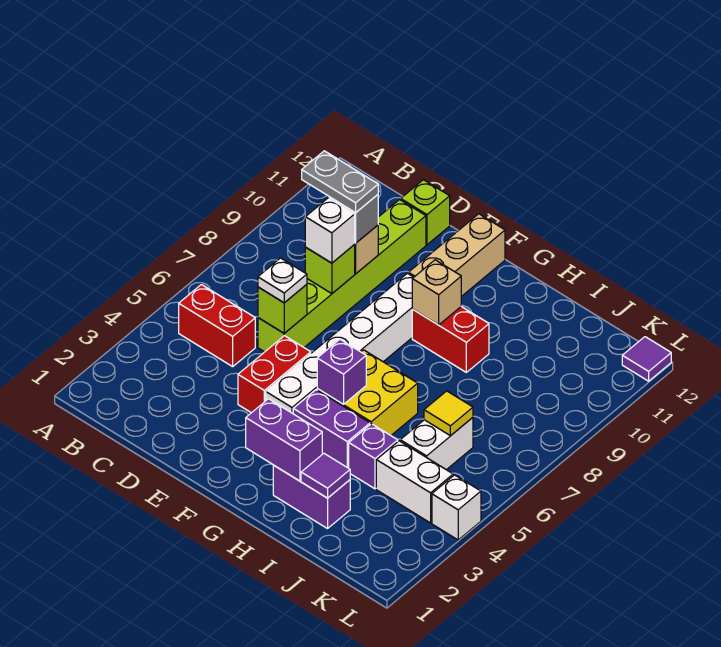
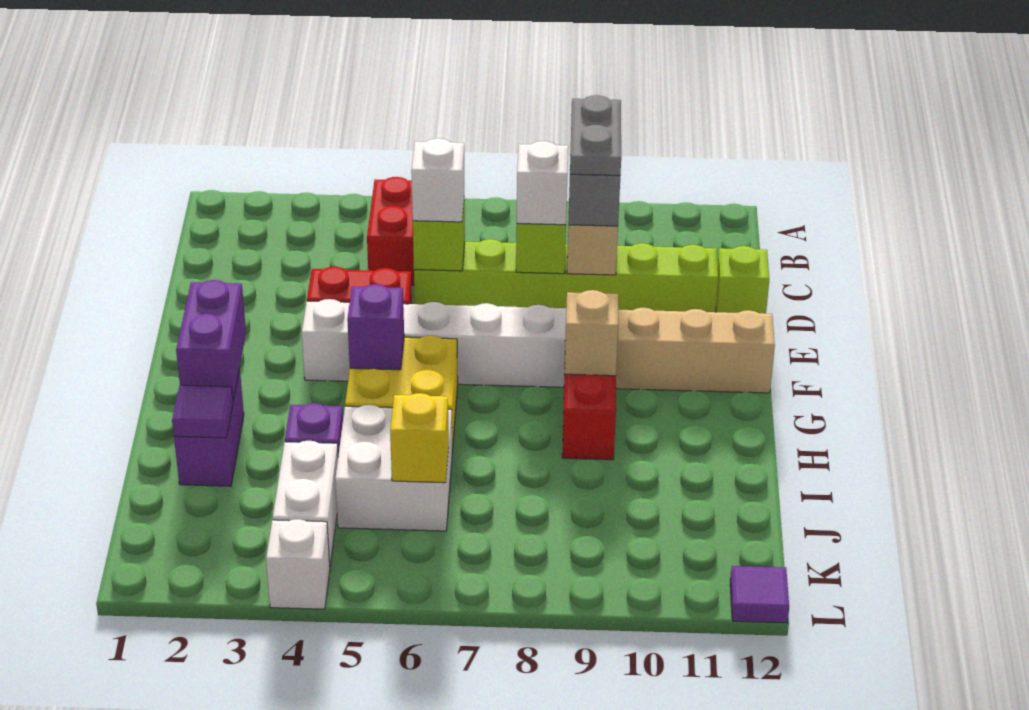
white plate D6 level 3 -> white brick D6 level 3
purple brick G4:H4 level 1 -> none
white brick J5:J6 level 1 -> white brick I5:J6 level 1
yellow tile J6 level 2 -> yellow brick J6 level 2

